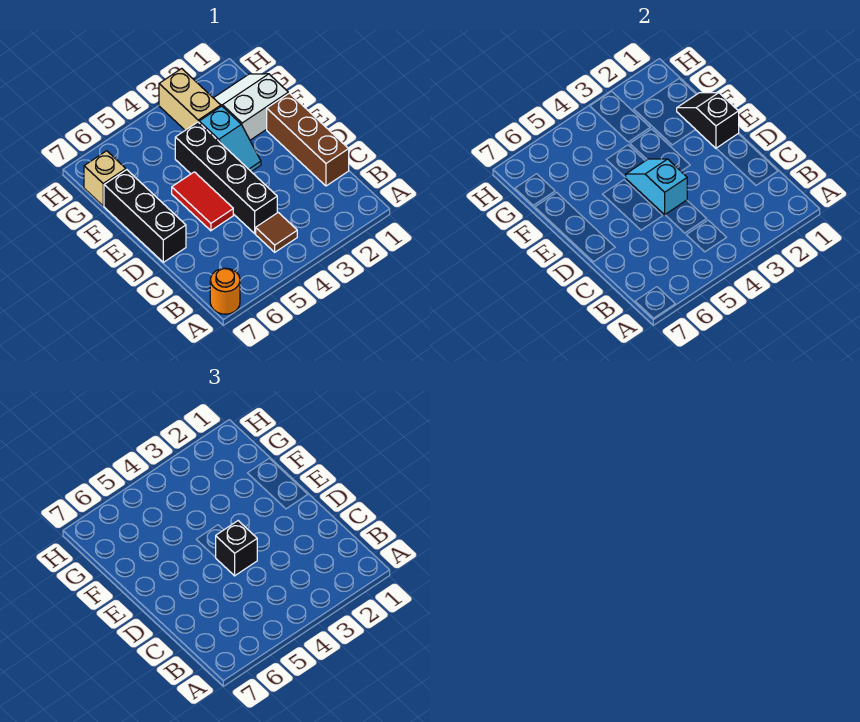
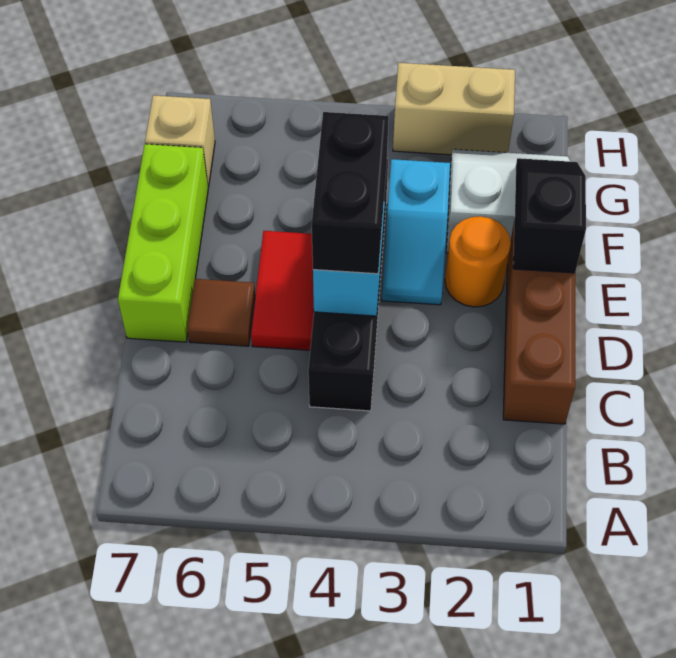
orange round brick A7 level 1 -> orange round brick E2 level 1
brown tile B4 level 1 -> brown tile D6 level 1
black brick D4 level 3 -> black brick D4:E4 level 3
black brick D7:F7 level 1 -> lime brick D7:F7 level 1
tan brick G3:H3 level 1 -> tan brick H2:H3 level 1

